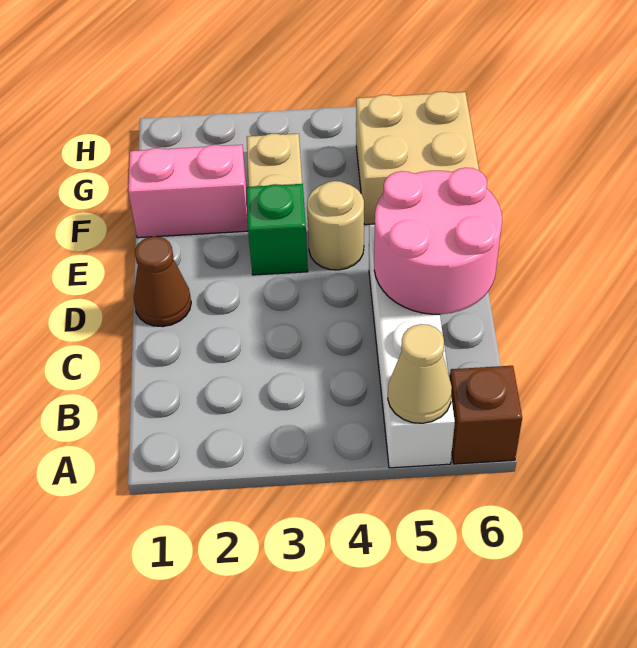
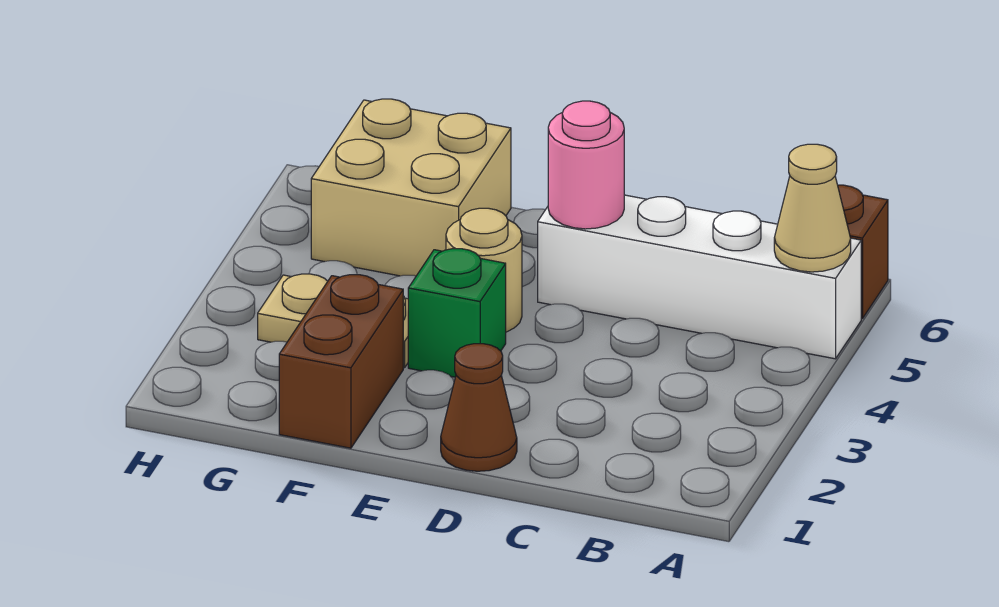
pink round brick C5:D6 level 2 -> pink round brick D5 level 2
pink brick F1:F2 level 1 -> brown brick F1:F2 level 1

